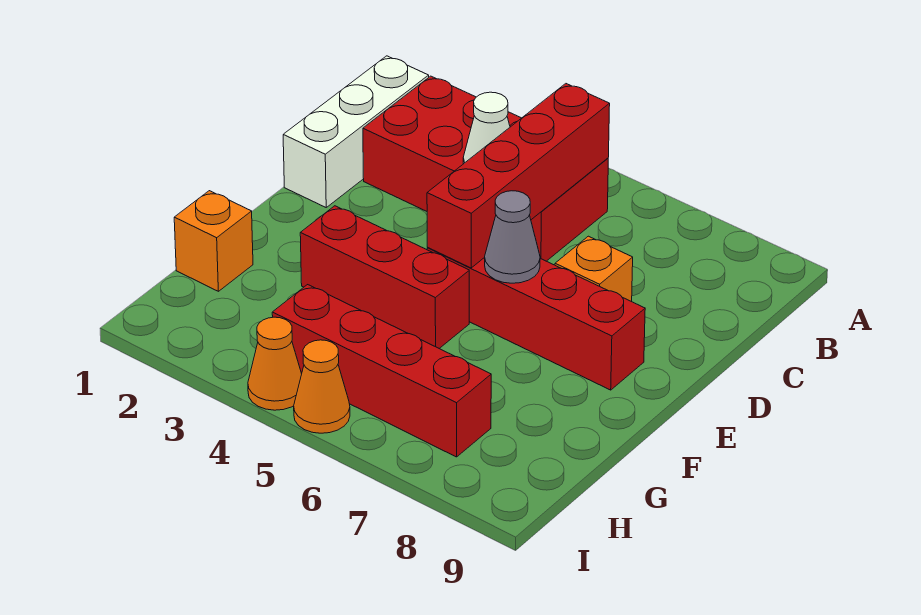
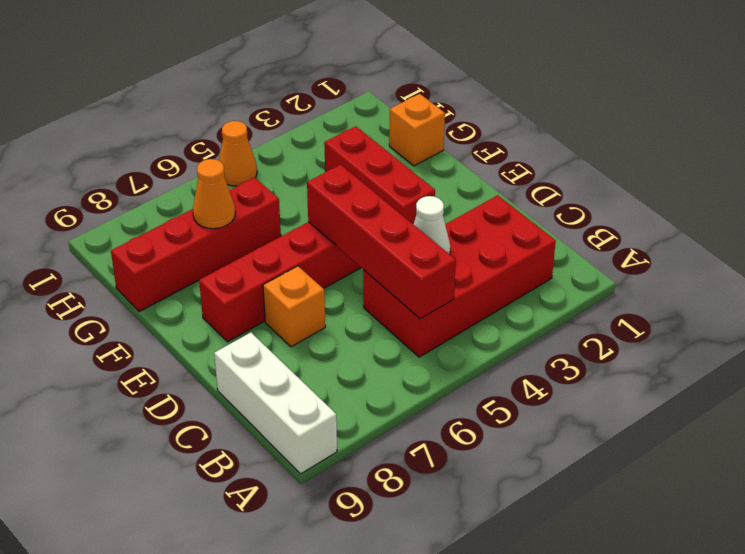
white brick B1:D1 level 1 -> white brick A9:C9 level 1
grey cone E6 level 2 -> none
red brick F3:F5 level 1 -> red brick E3:G3 level 1
red brick H4:H7 level 1 -> red brick G6:G9 level 1
orange cone I4 level 1 -> orange cone G7 level 2

